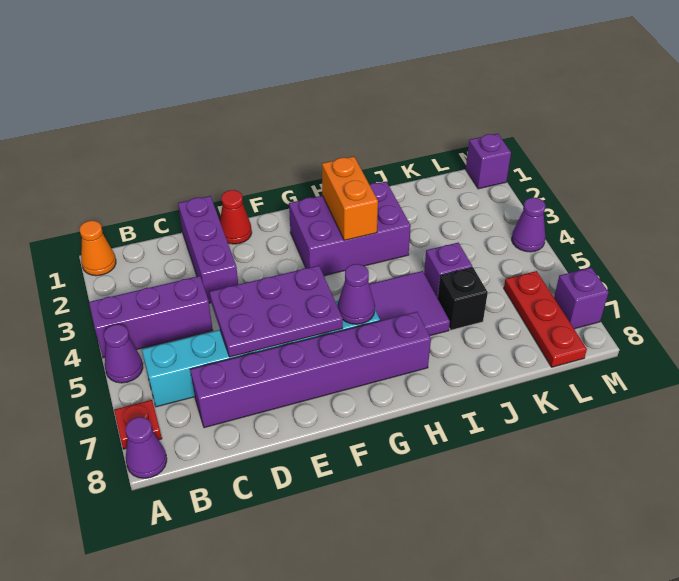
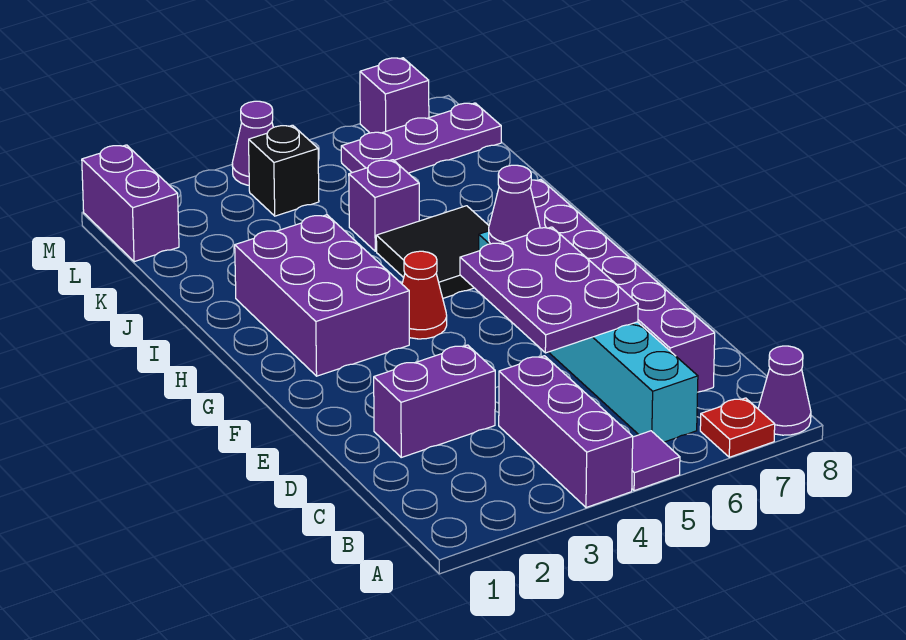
orange cone A1 level 1 -> none
purple cone A5 level 1 -> purple tile A5 level 1
purple brick D1:D3 level 1 -> purple brick D2:D3 level 1
red cone E1 level 1 -> red cone G4 level 1
orange brick H2:H3 level 2 -> none
purple tile H5:I6 level 1 -> black tile H5:I6 level 1
black brick J6 level 1 -> black brick L4 level 1
red plate L6:L8 level 1 -> purple plate L6:L8 level 1
purple brick M1 level 1 -> purple brick L1:M1 level 1

